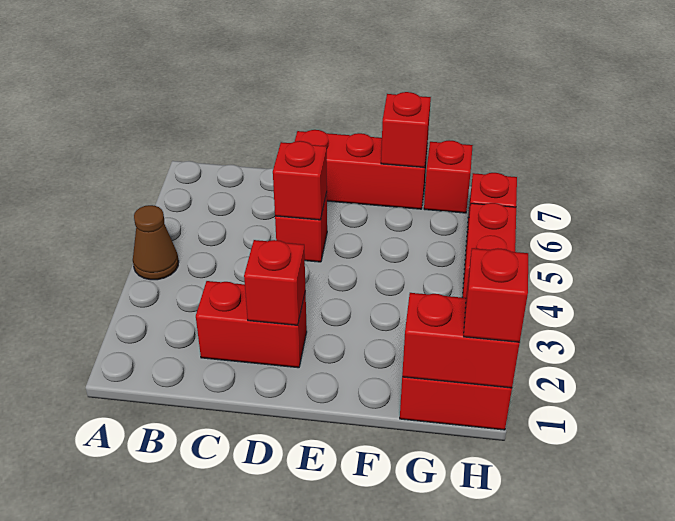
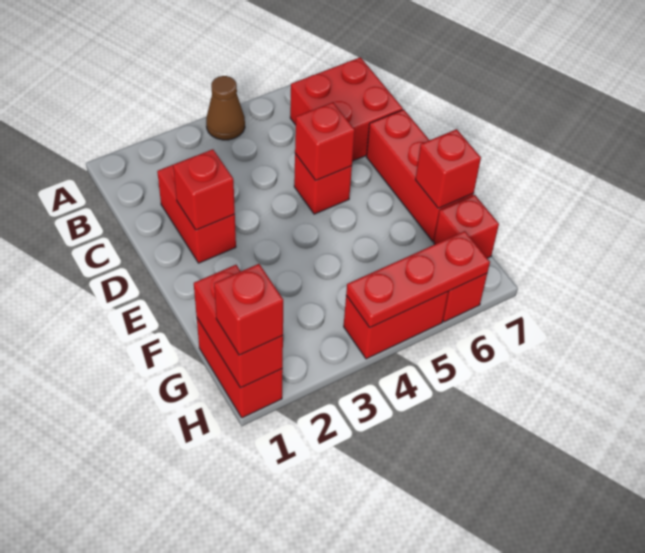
none -> red brick B6:C7 level 1
none -> red plate H4:H6 level 2

